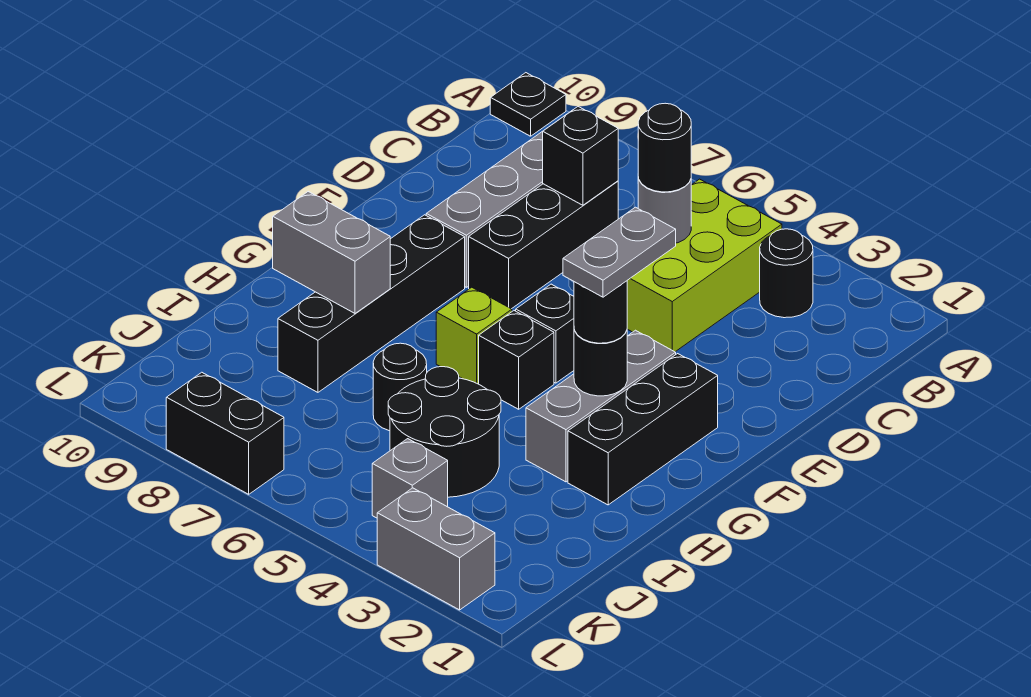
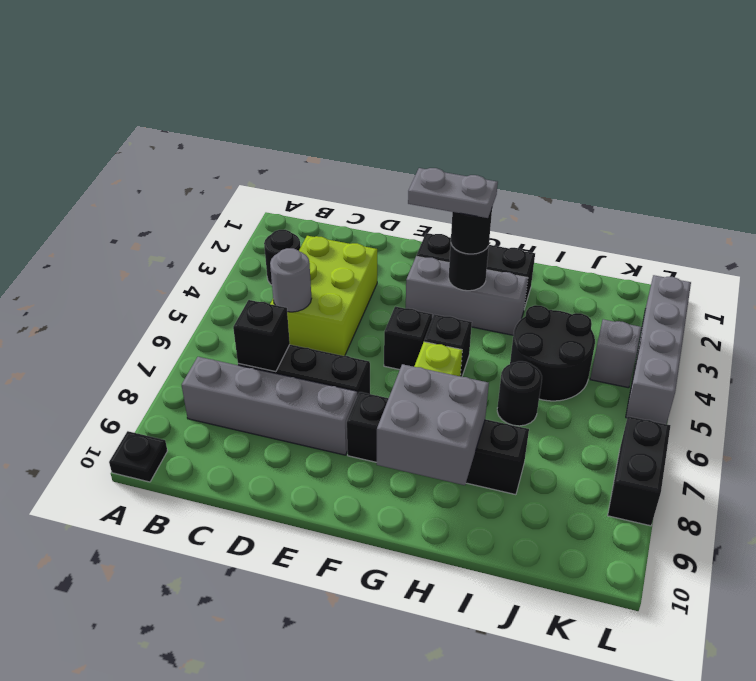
lime brick B4:D5 level 1 -> lime brick C3:D5 level 1
black round brick C5 level 3 -> none
grey brick H8:H9 level 2 -> grey brick G8:H9 level 2
grey brick L2:L3 level 1 -> grey brick L2:L5 level 1

